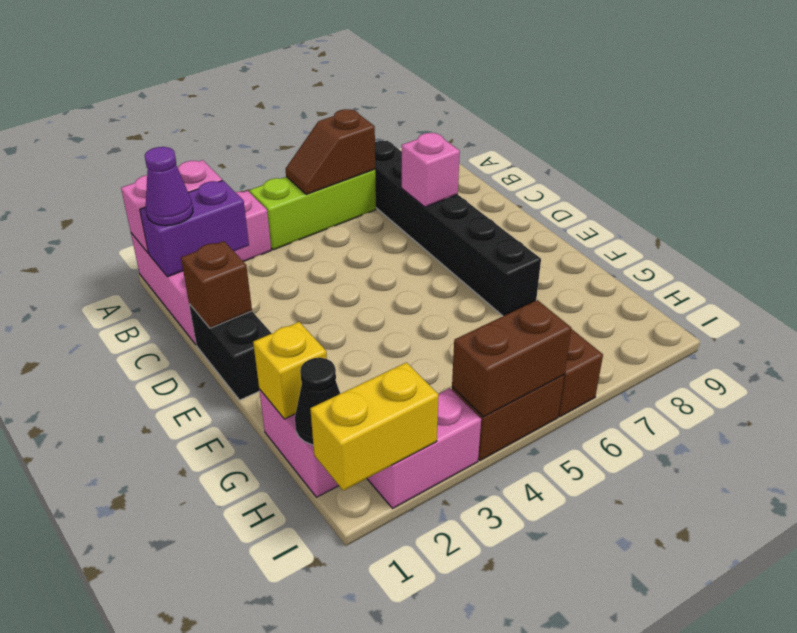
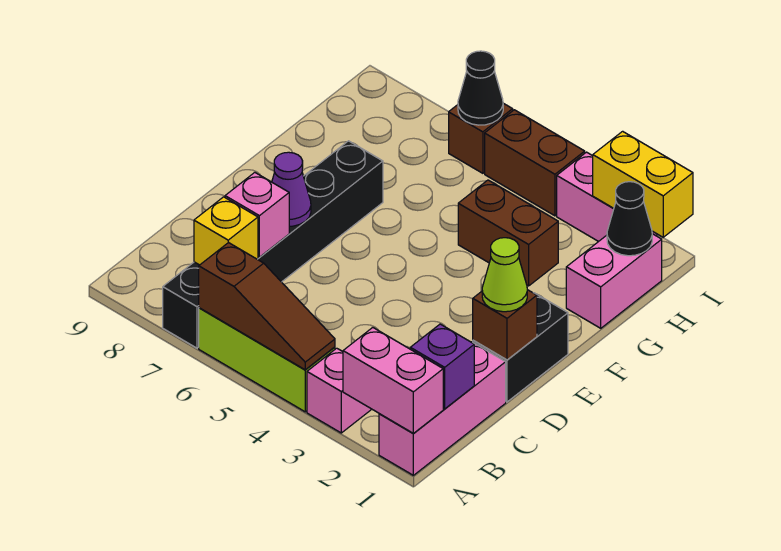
brown slope A5:A6 level 2 top 6 -> brown slope A4:A6 level 2 top 6
purple brick B1:B2 level 2 -> purple brick B1 level 2
purple cone B1 level 3 -> purple cone D7 level 2
none -> lime cone D1 level 3
yellow brick G1 level 2 -> yellow brick B7 level 2
brown brick I4:I5 level 2 -> brown brick G3:G4 level 1
none -> black cone I6 level 2

